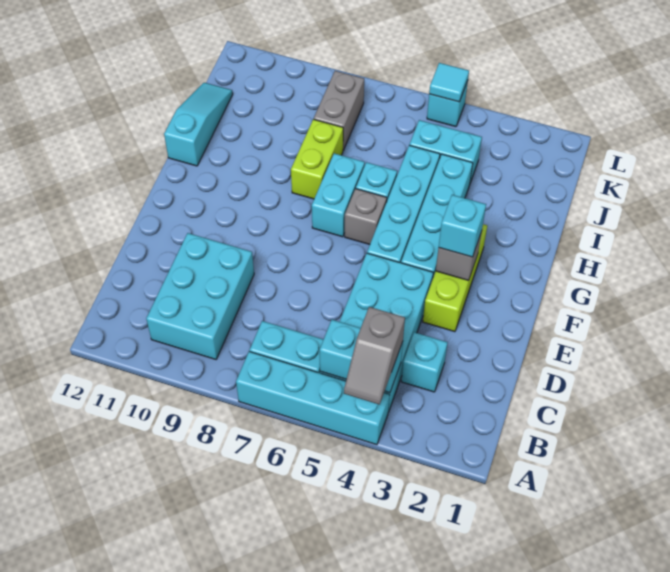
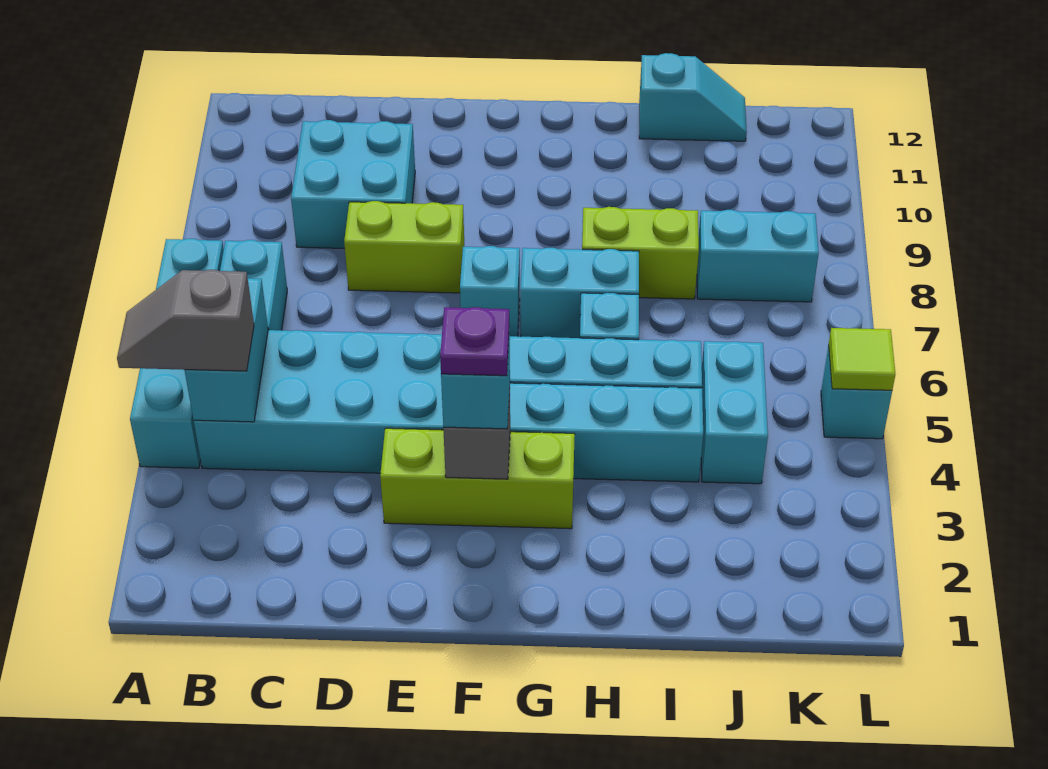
cyan brick B9:D10 level 1 -> cyan brick C9:D10 level 1
cyan brick C3 level 1 -> cyan brick F7 level 1
none -> lime brick D8:E8 level 1
none -> purple plate F3 level 4
grey brick G6 level 1 -> none
cyan slope H12:J12 level 1 top H -> cyan slope I12:J12 level 1 top I
grey brick J8:K8 level 1 -> cyan brick J8:K8 level 1
cyan tile L5 level 2 -> lime tile L5 level 2

